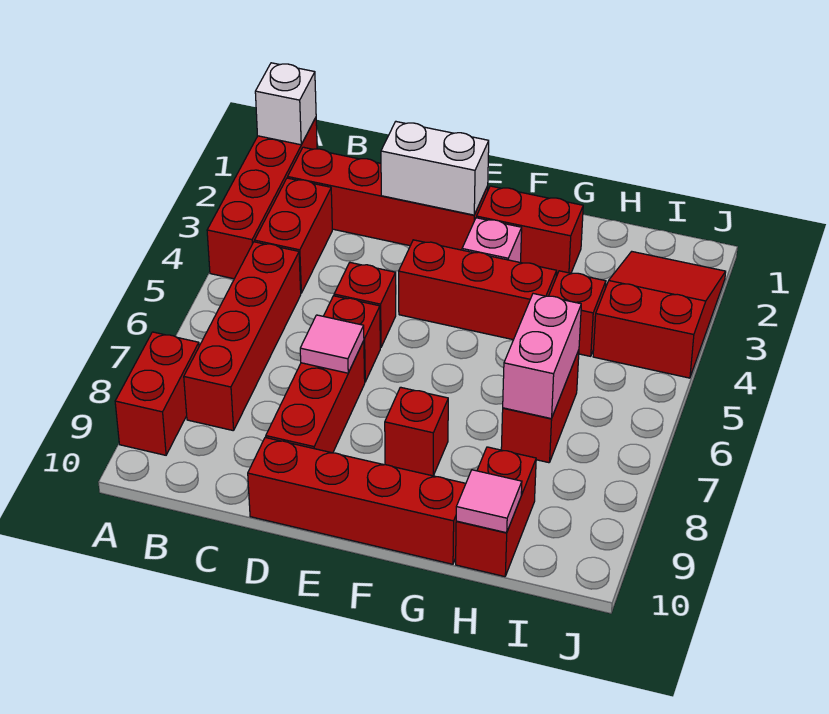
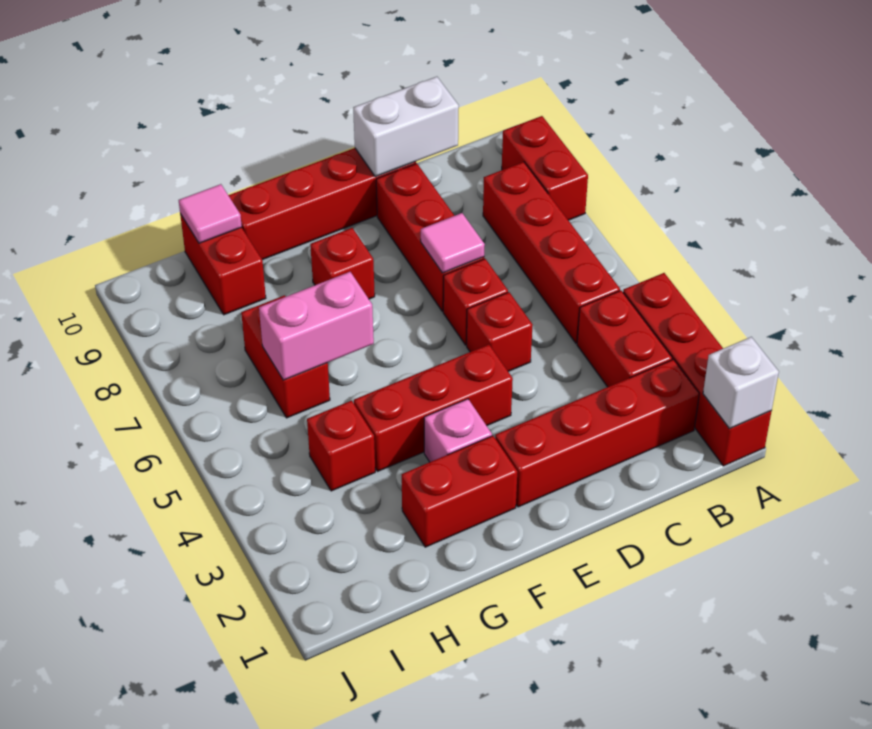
white brick D2:E2 level 2 -> white brick C10:D10 level 2
pink brick H6:H7 level 2 -> pink brick G6:H6 level 2
red slope I2:J4 level 1 top 4 -> none

